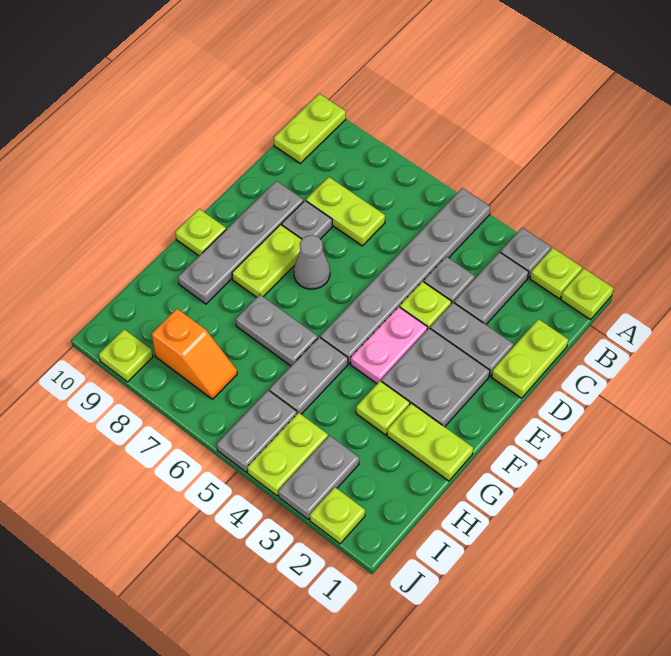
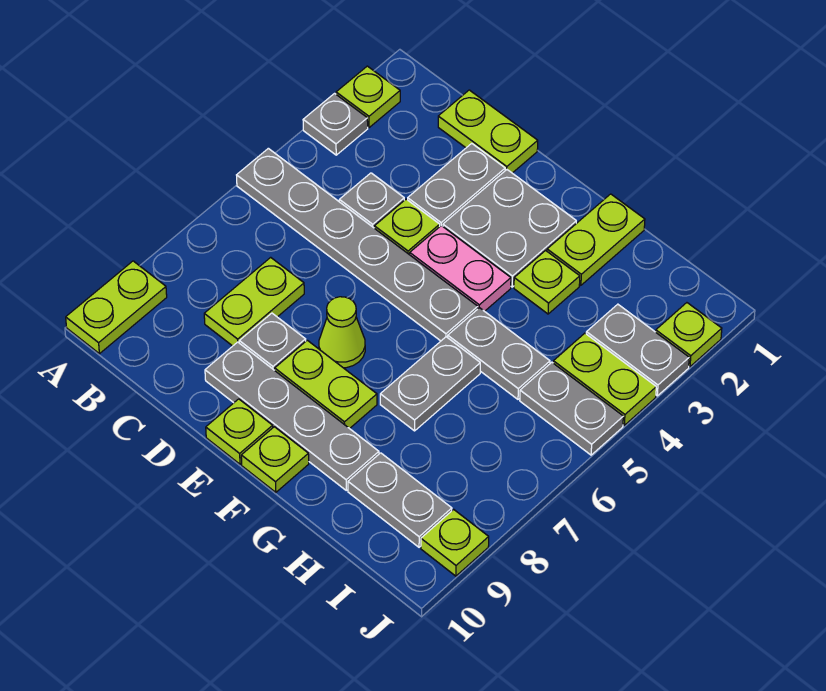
lime plate A1 level 1 -> lime plate E10 level 1
lime plate A10:B10 level 1 -> lime plate A9:A10 level 1
grey plate B3:C3 level 1 -> grey plate H9:I9 level 1
grey cone E7 level 1 -> lime cone E7 level 1
orange slope I7:I8 level 1 top 8 -> none

